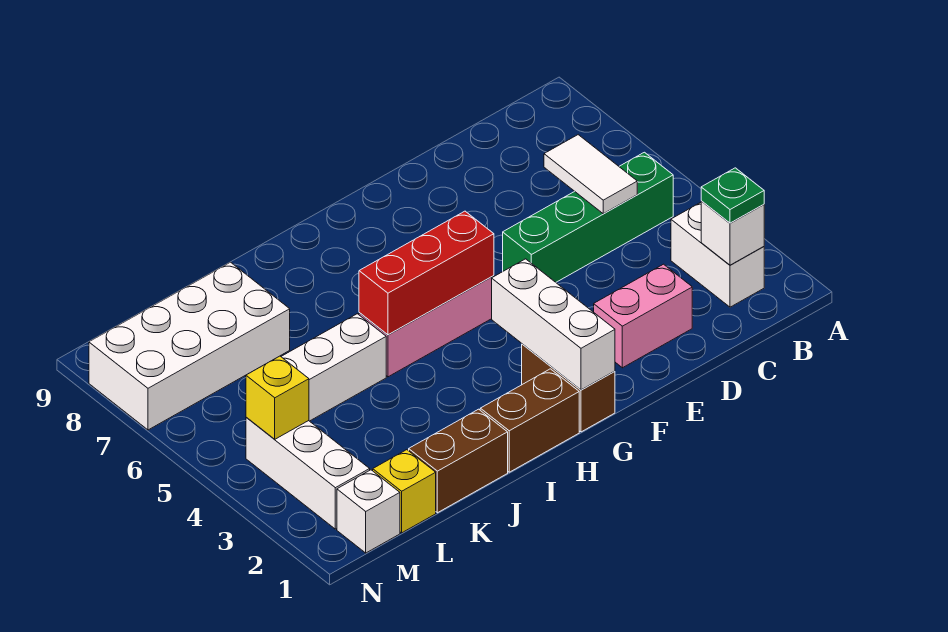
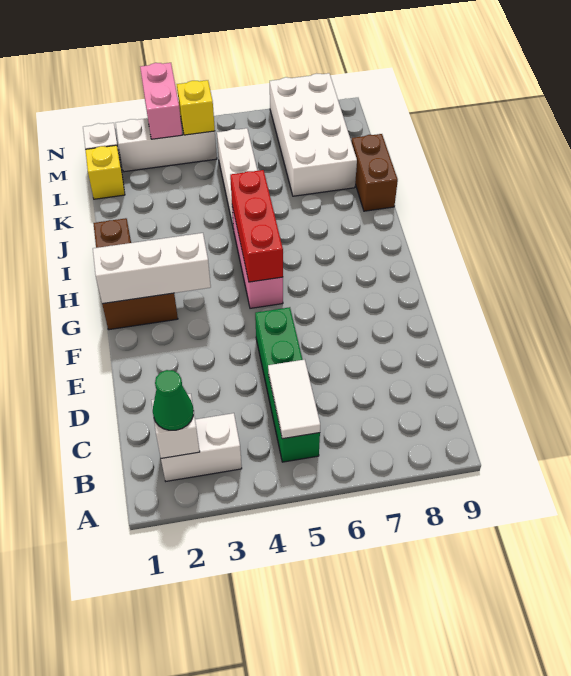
green plate B2 level 3 -> green cone B2 level 3
white tile C5:C6 level 2 -> white tile B5:C5 level 2
pink brick D2:E2 level 1 -> pink brick M3:N3 level 2
brown brick J1:K1 level 1 -> brown brick J9:K9 level 1

